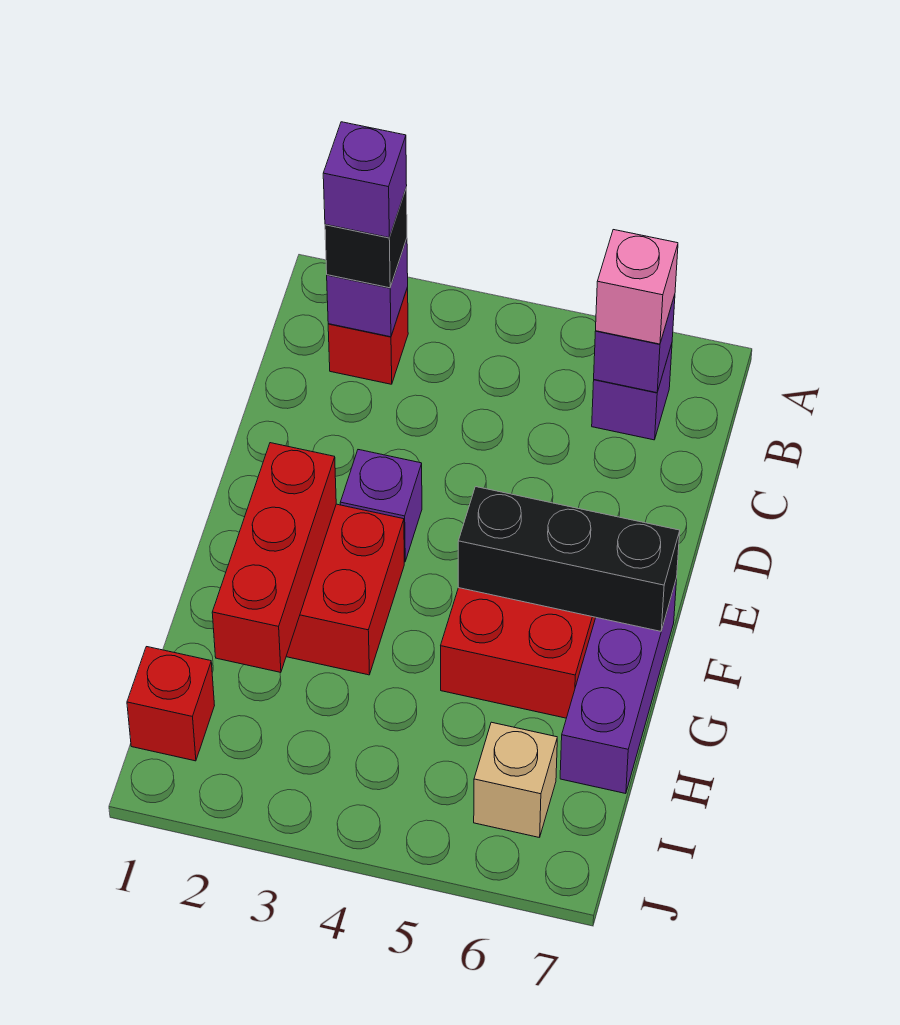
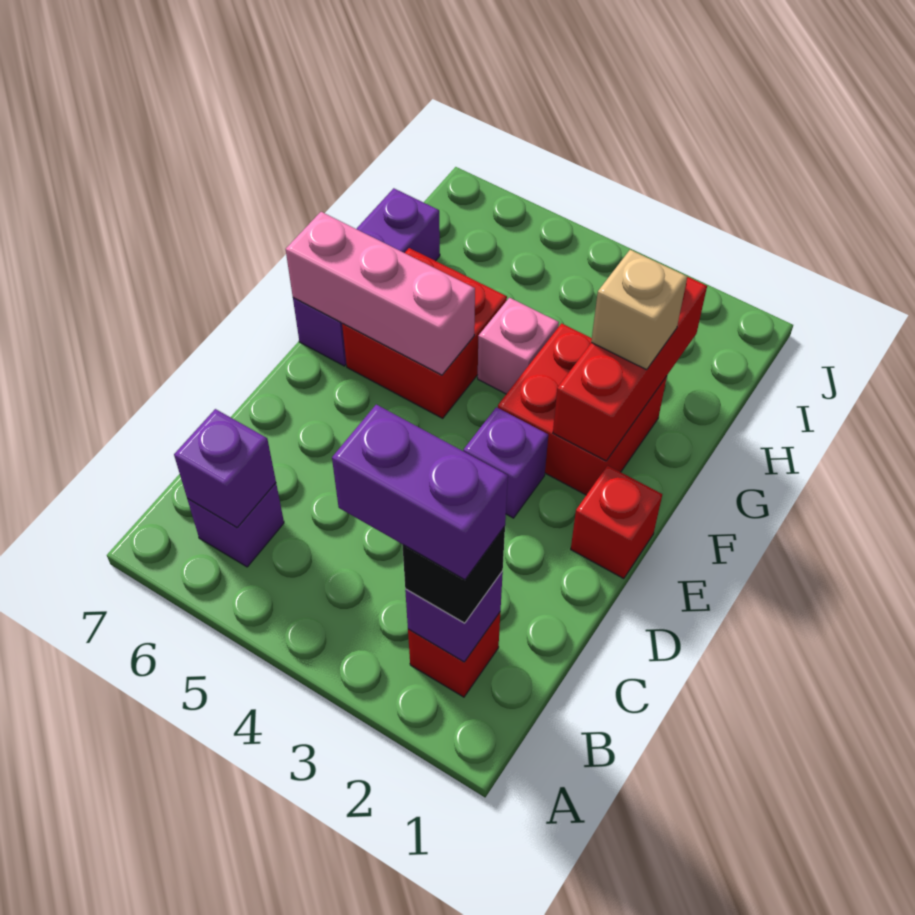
purple brick B2 level 4 -> purple brick B2:B3 level 4
pink brick B6 level 3 -> pink brick G4 level 1
black brick F5:F7 level 2 -> pink brick F5:F7 level 2
red brick I1 level 1 -> red brick E1 level 1
tan brick I6 level 1 -> tan brick G2 level 3

